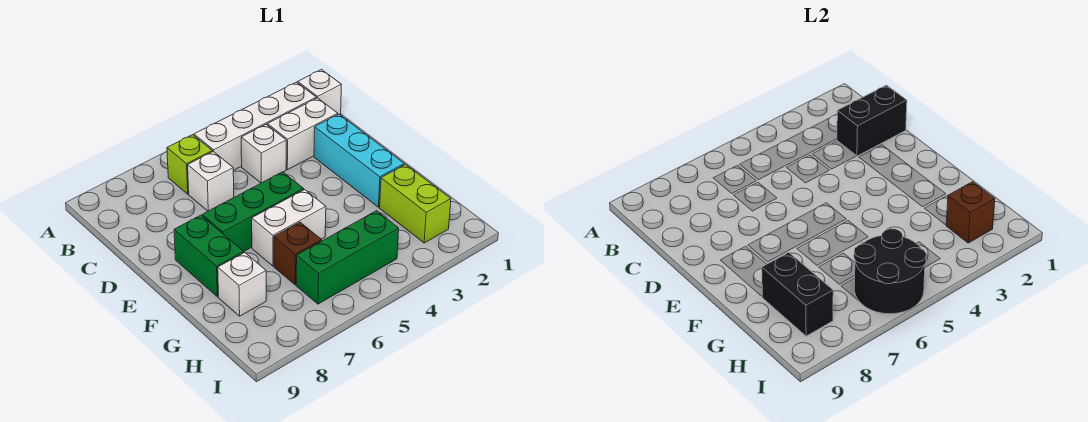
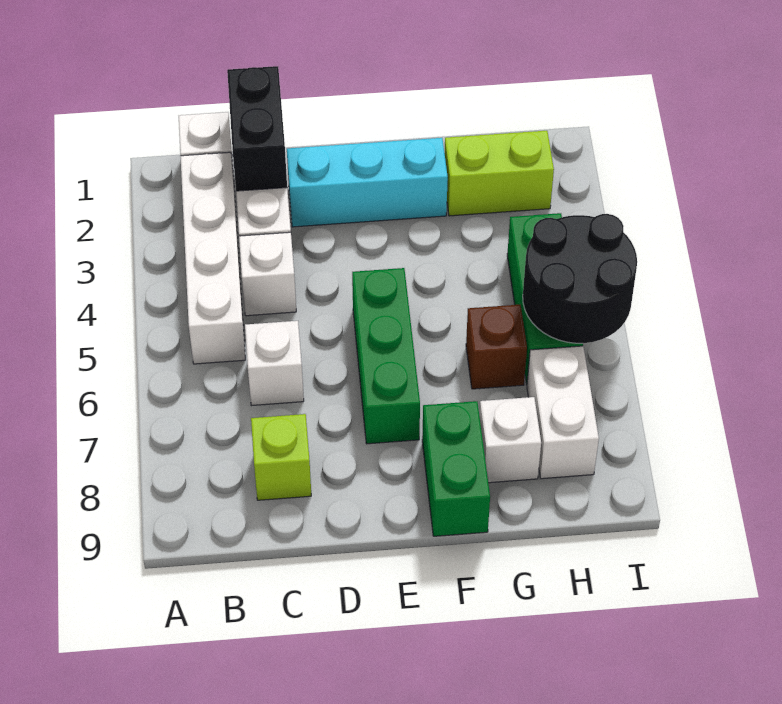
lime brick B6 level 1 -> lime brick C8 level 1
green brick E8:F8 level 1 -> green brick F8:F9 level 1
white brick F5:F6 level 1 -> white brick H7:H8 level 1
black brick G8:H8 level 2 -> none
brown brick H2 level 2 -> none

